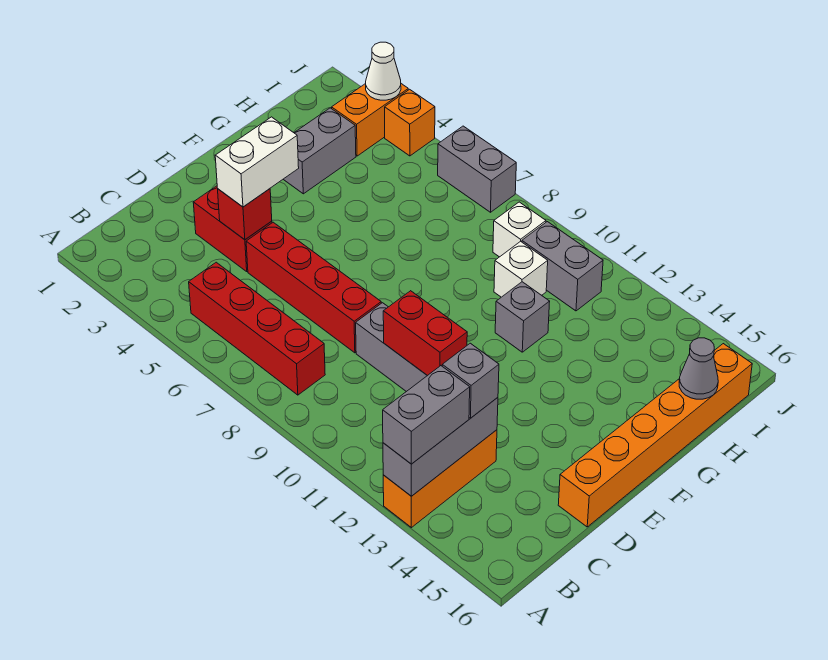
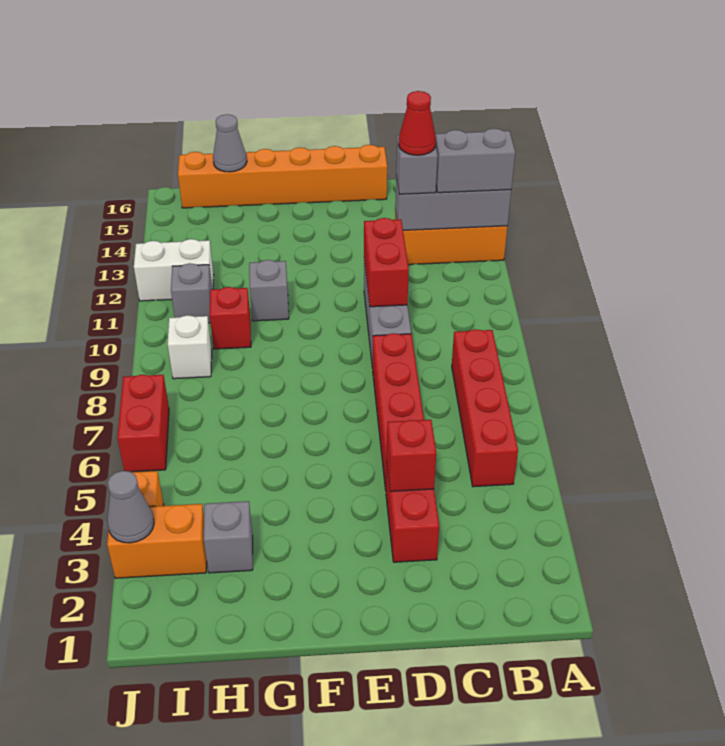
none -> red cone C13 level 4
white brick D4:E4 level 3 -> white brick I12:J12 level 1
grey brick G3:H3 level 1 -> grey brick H3 level 1
white brick H10 level 1 -> red brick H10 level 1
grey brick I10:I11 level 1 -> grey brick I11 level 1
white cone J3 level 2 -> grey cone J3 level 2
grey brick J6:J7 level 1 -> red brick J6:J7 level 1

